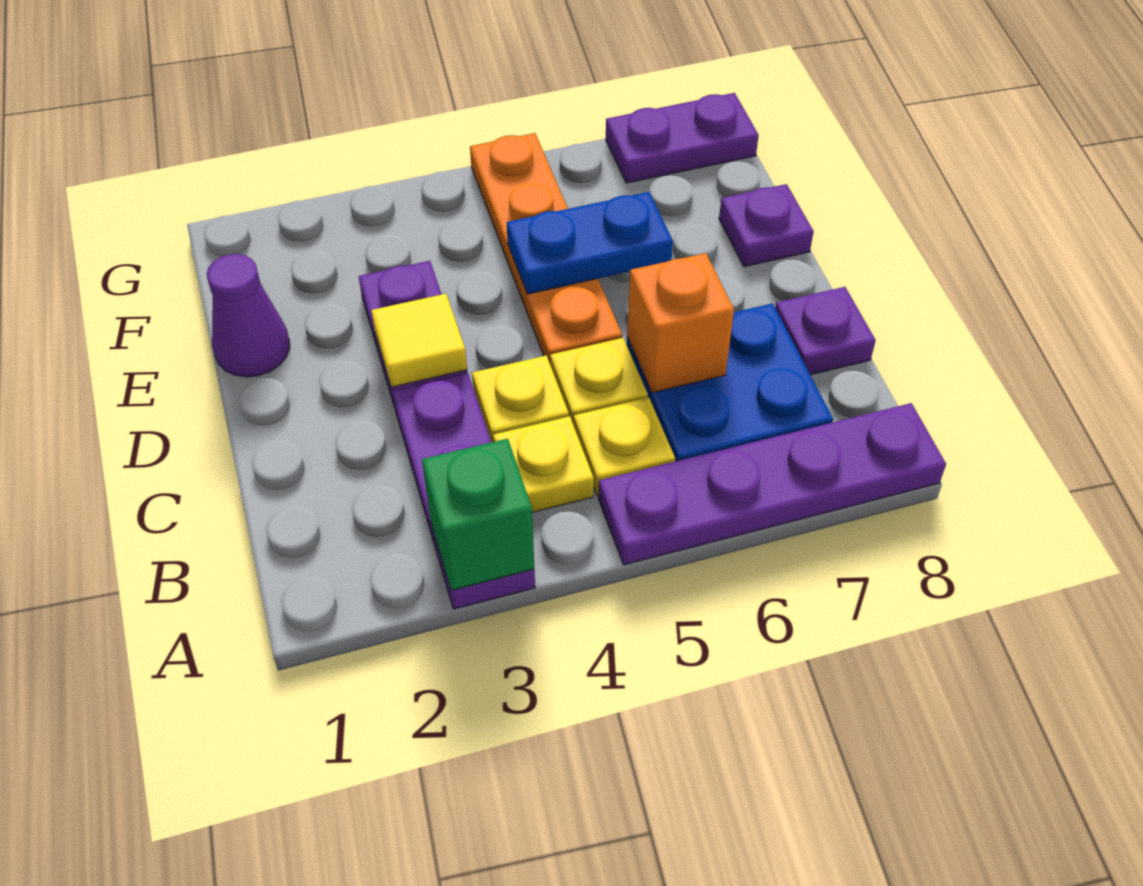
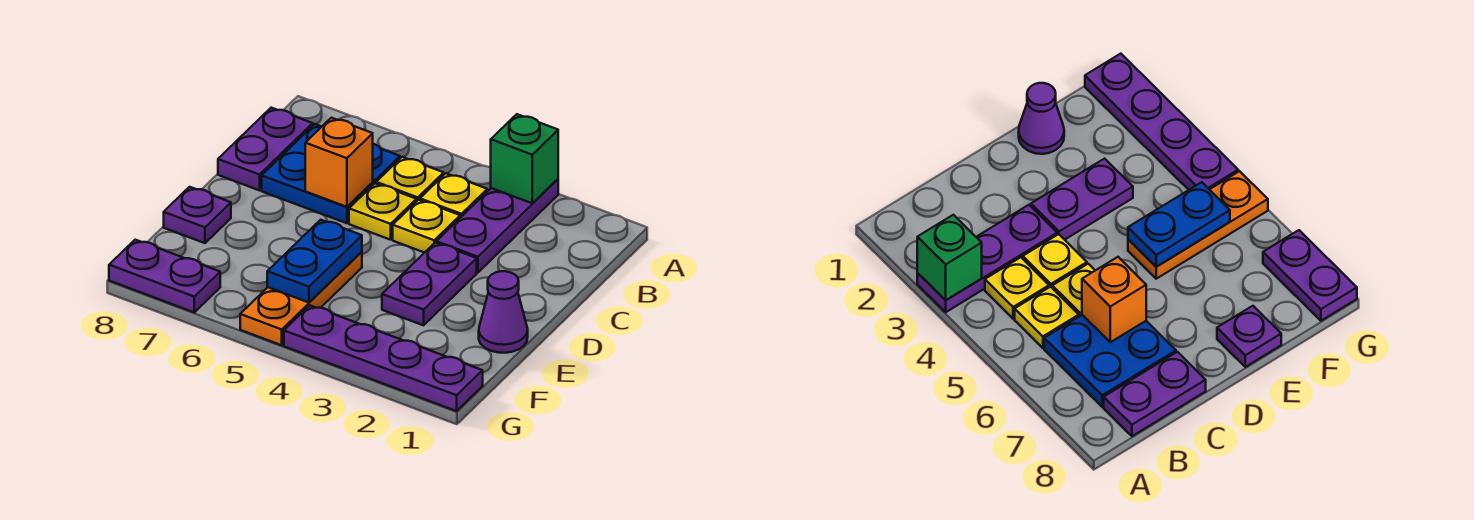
purple plate A5:A8 level 1 -> purple plate G1:G4 level 1
purple plate C8 level 1 -> purple plate B8:C8 level 1
yellow tile D3 level 2 -> none
orange plate D5:G5 level 1 -> orange plate E5:G5 level 1
blue plate E5:E6 level 2 -> blue plate E5:F5 level 2

